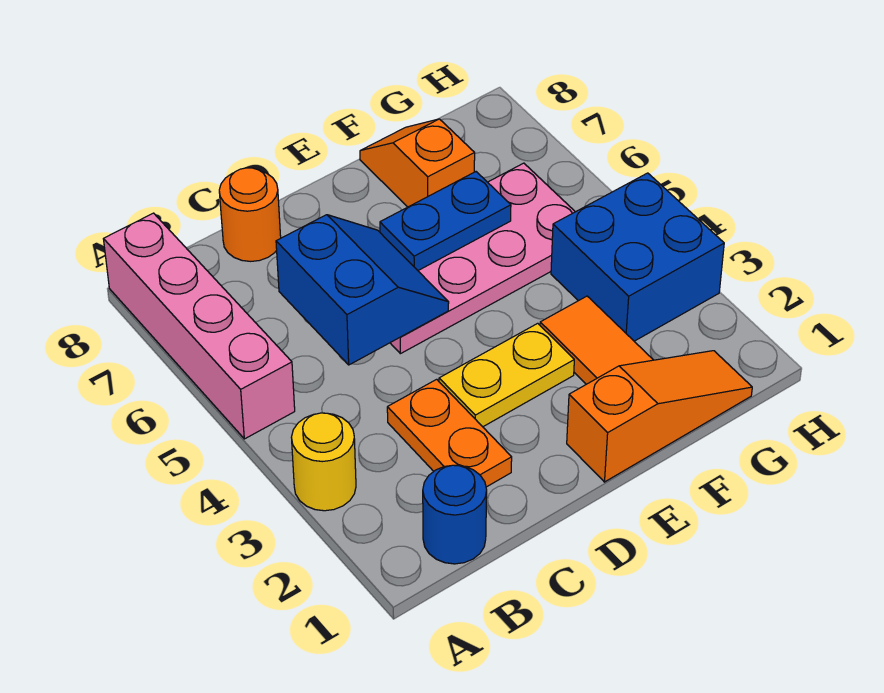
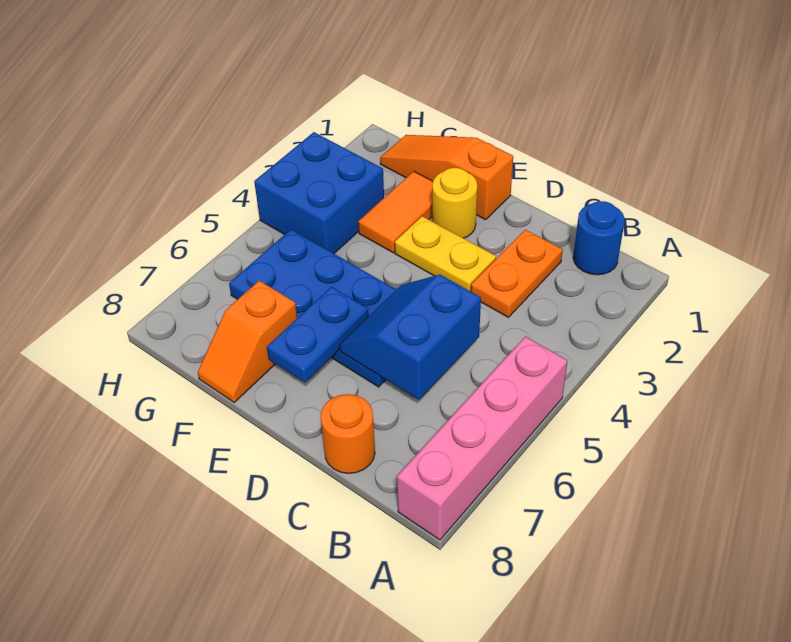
yellow round brick A3 level 1 -> yellow round brick E2 level 1
pink plate D5:G6 level 1 -> blue plate D5:G6 level 1
blue plate E6:F6 level 2 -> blue plate E6:E7 level 2

